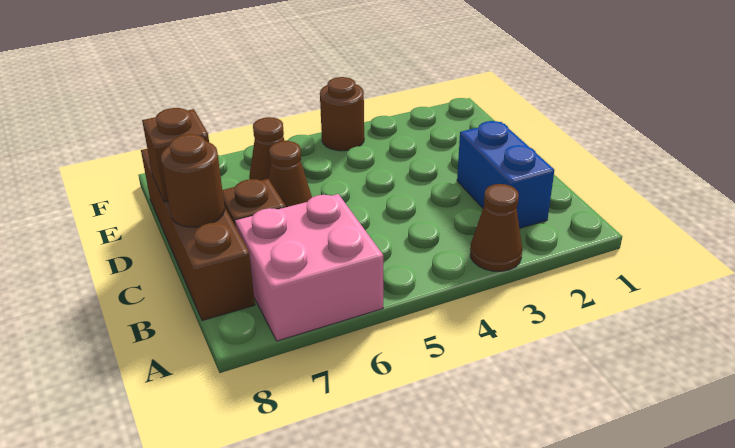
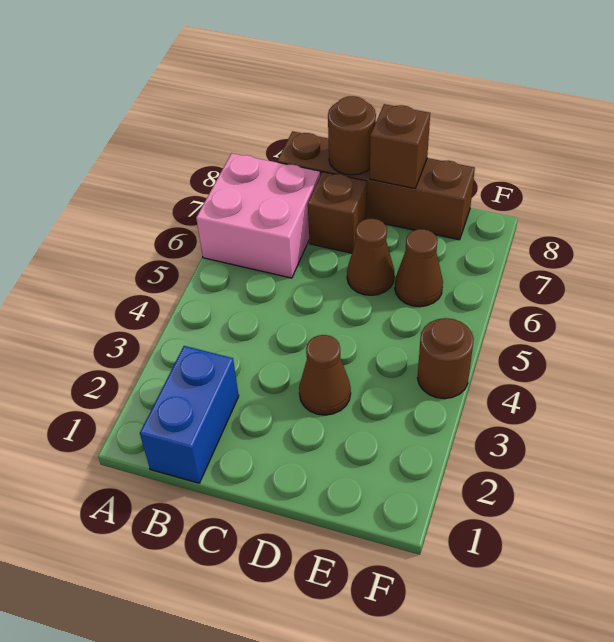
brown cone A3 level 1 -> brown cone D3 level 1
blue brick B2:C2 level 1 -> blue brick B1:B2 level 1

